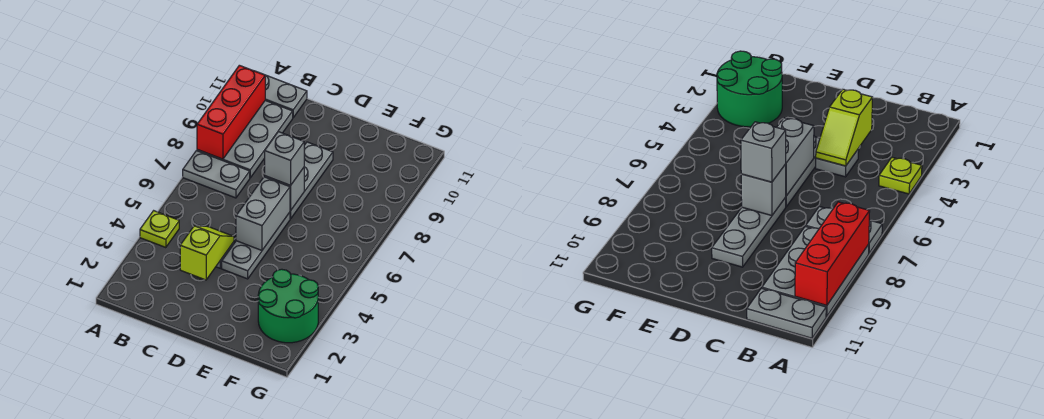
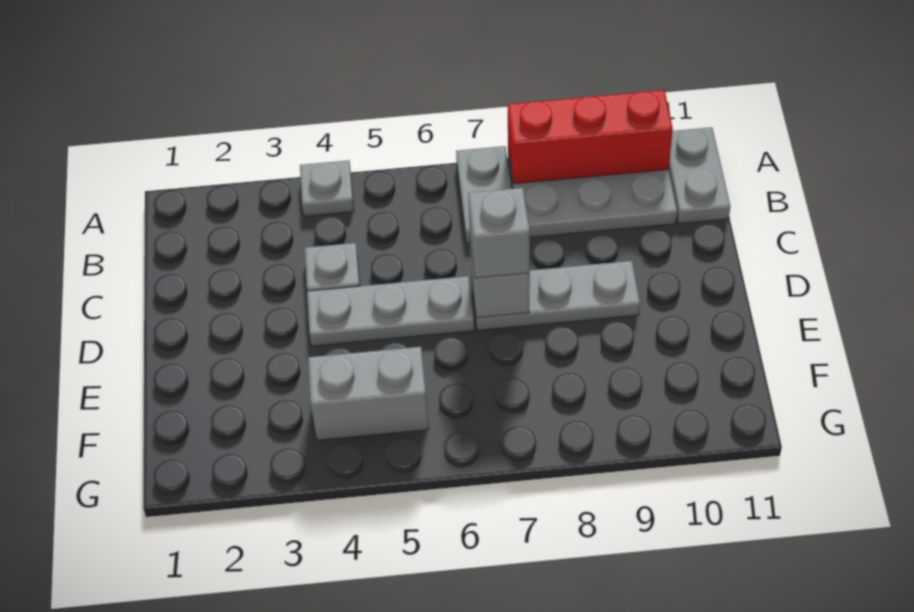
lime plate A4 level 1 -> grey plate A4 level 1
lime slope C3:C4 level 2 top 3 -> none
grey brick D5:D6 level 2 -> grey brick F4:F5 level 1
green round brick F2:G3 level 1 -> none

